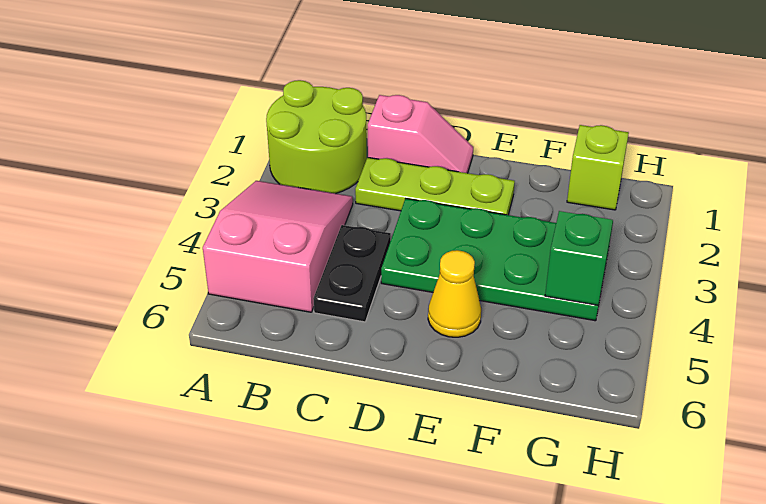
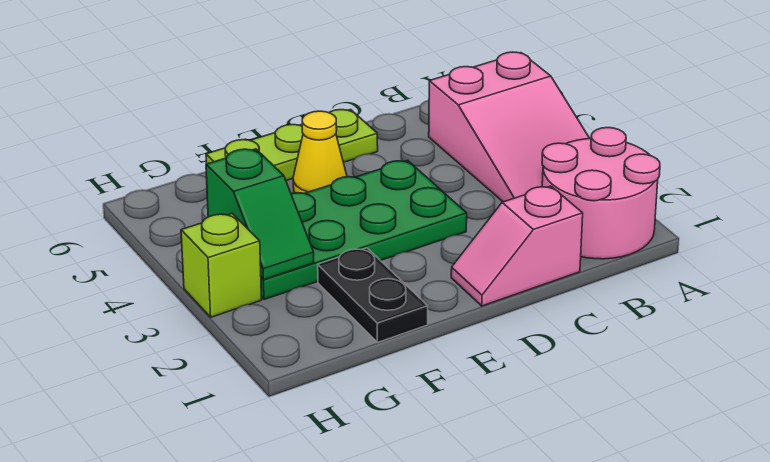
lime round brick A1:B2 level 1 -> pink round brick A1:B2 level 1
lime plate C2:E2 level 1 -> lime plate D6:F6 level 1
black plate C4:C5 level 1 -> black plate F1:F2 level 1
lime brick G1 level 1 -> lime brick H3 level 1

